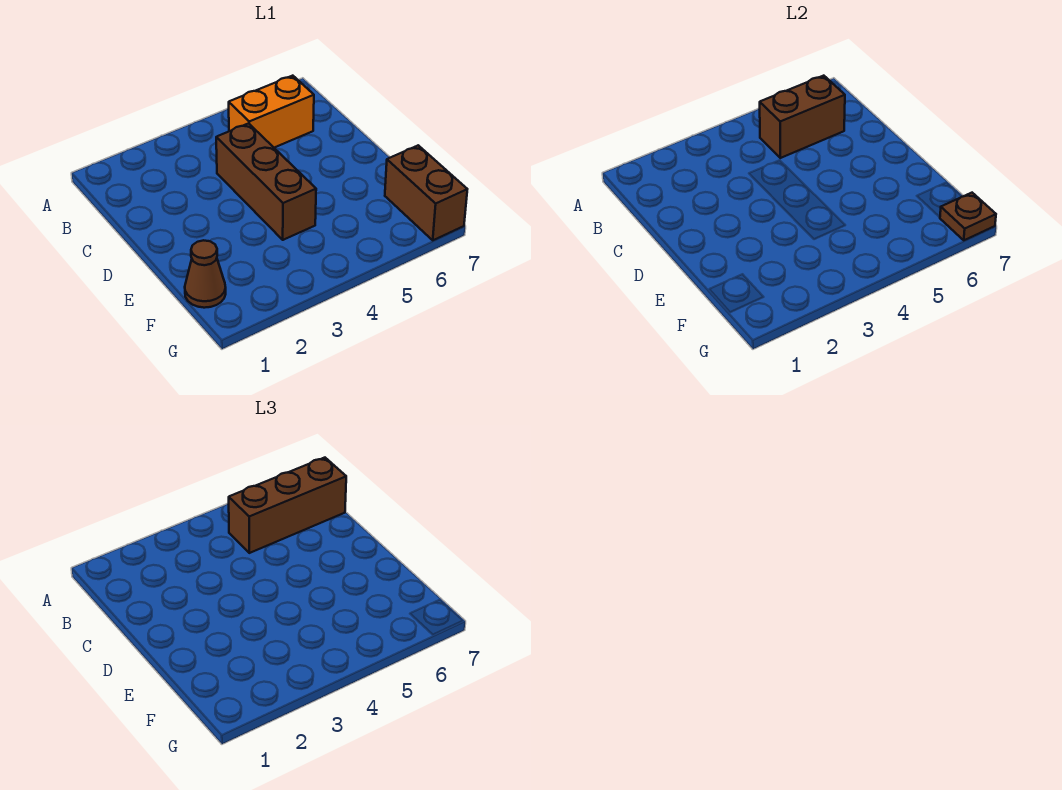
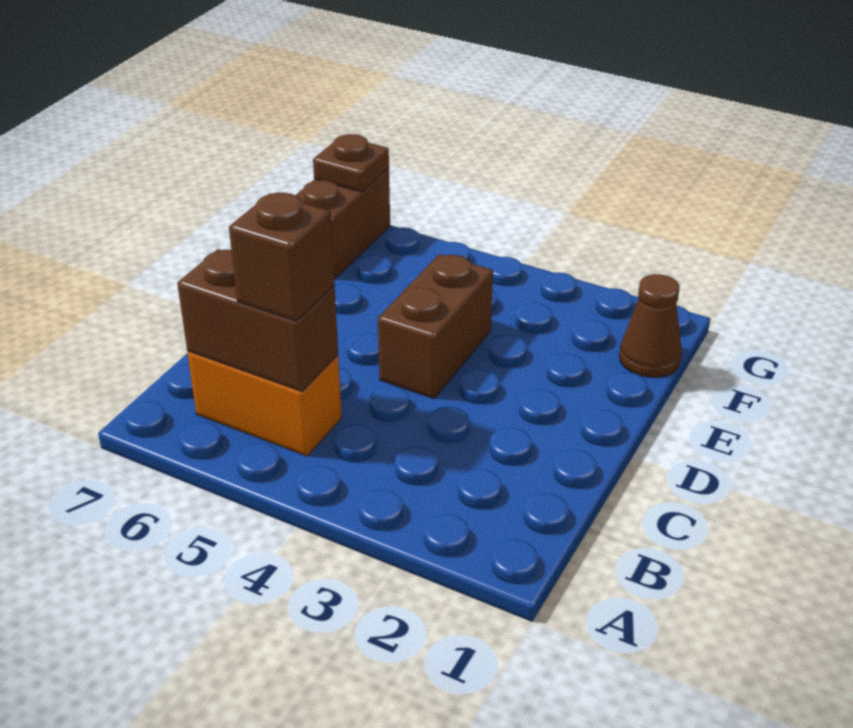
brown brick B5:B7 level 3 -> brown brick B5 level 3
brown brick C4:E4 level 1 -> brown brick D4:E4 level 1

